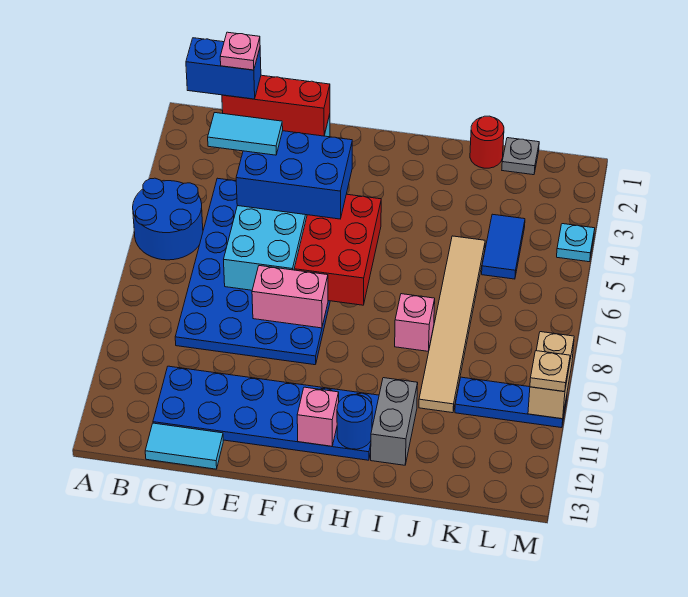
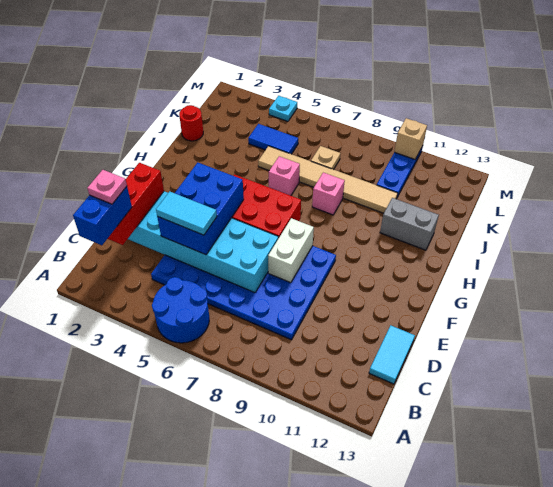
cyan tile C4:D4 level 4 -> cyan tile D4:D5 level 4
blue plate C11:H12 level 1 -> none
pink brick E8:F8 level 2 -> white brick E8:F8 level 2
pink brick G12 level 2 -> pink brick I6 level 1
blue round brick H12 level 2 -> none
grey plate K1 level 1 -> none
tan brick M9:M10 level 2 -> tan brick M10 level 2
tan plate M10 level 3 -> tan plate K7 level 1

